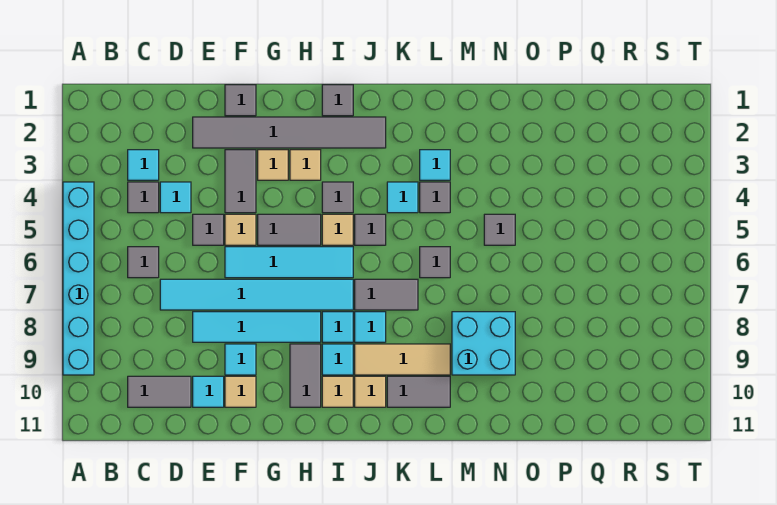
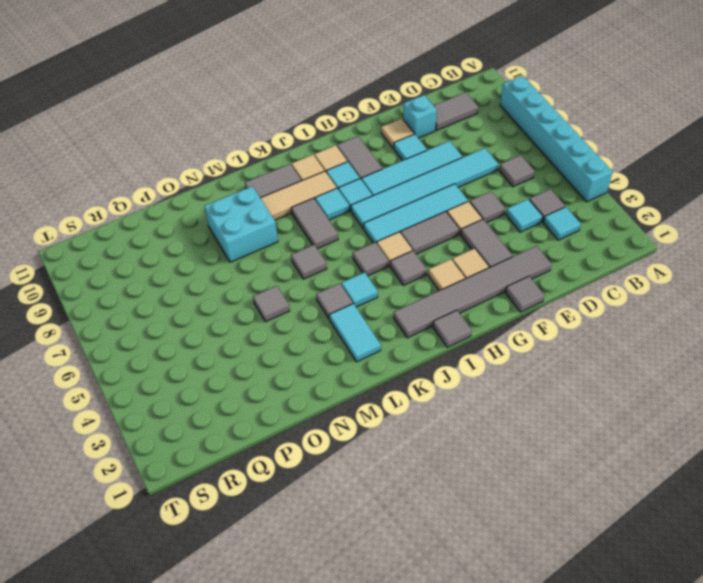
cyan tile E10 level 1 -> cyan brick E10 level 1
grey tile J7:K7 level 1 -> grey tile K7:K8 level 1
cyan tile L3 level 1 -> cyan tile L2:L3 level 1

